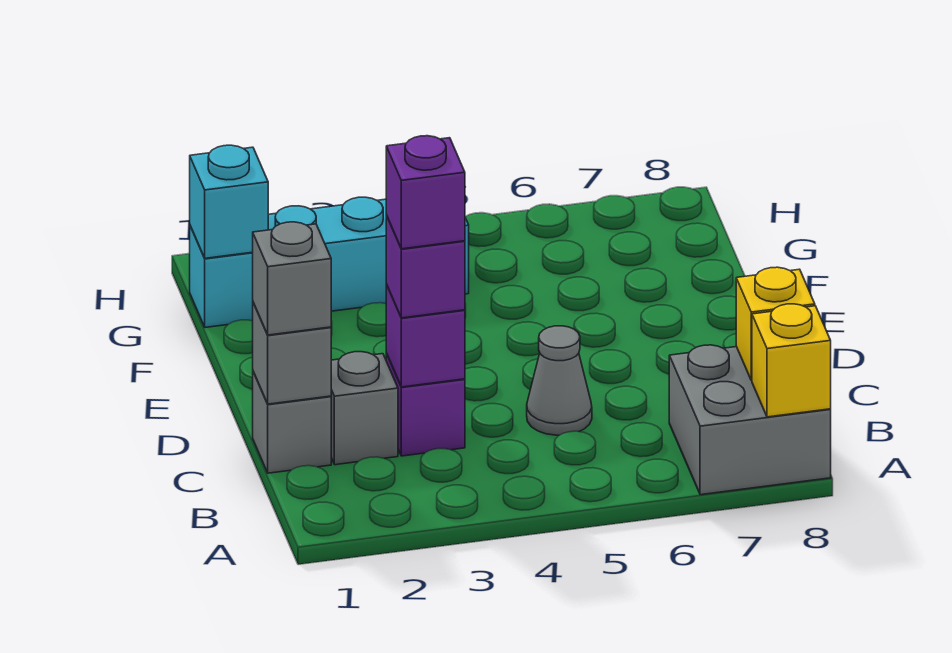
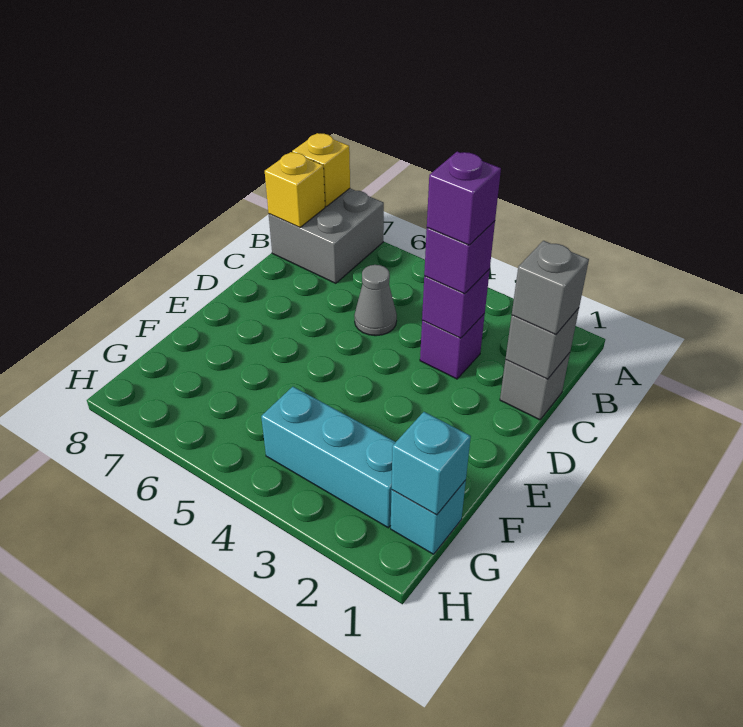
grey brick C2 level 1 -> none

